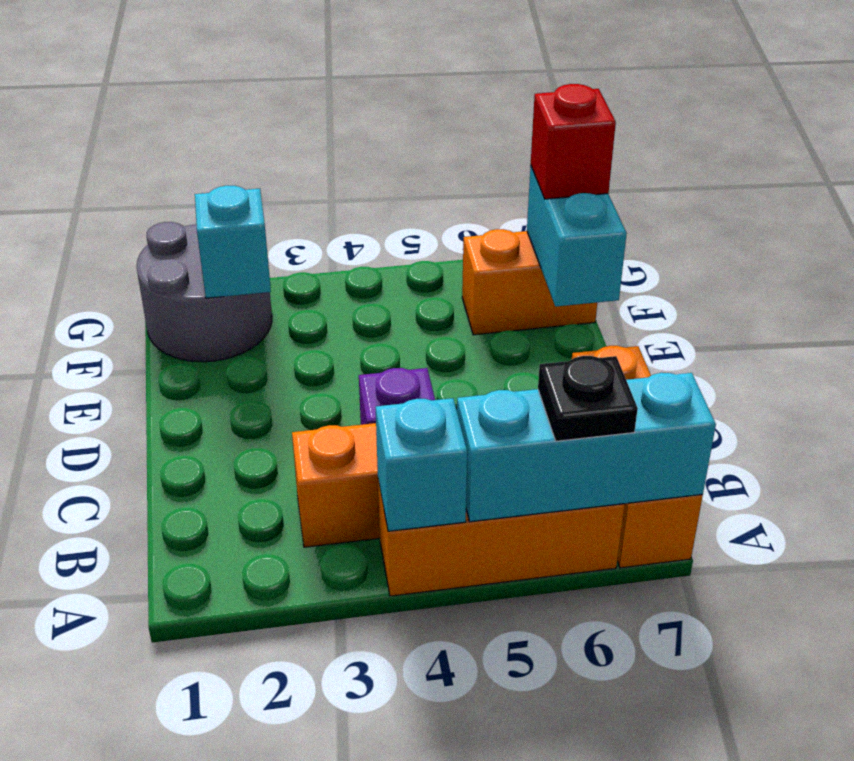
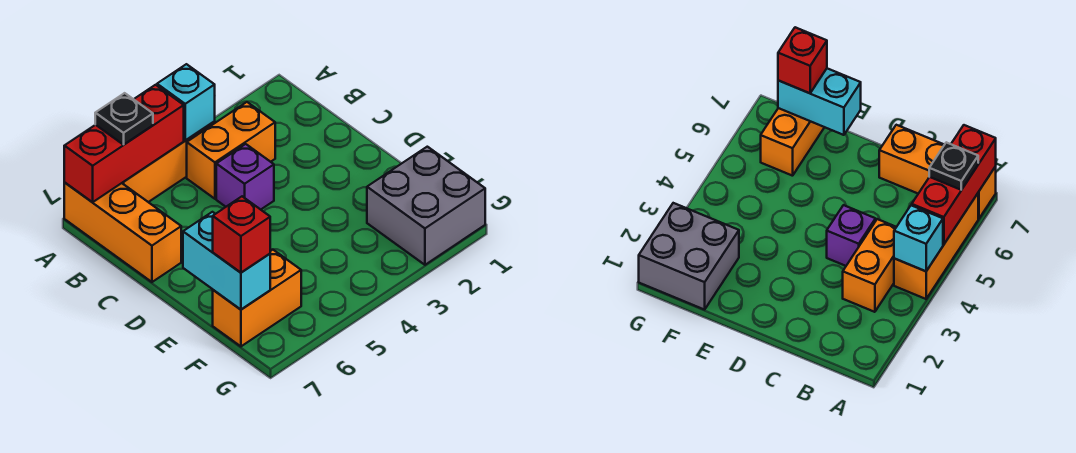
cyan brick A5:A7 level 2 -> red brick A5:A7 level 2
grey round brick F1:G2 level 1 -> grey brick F1:G2 level 1
cyan brick F2 level 2 -> none

